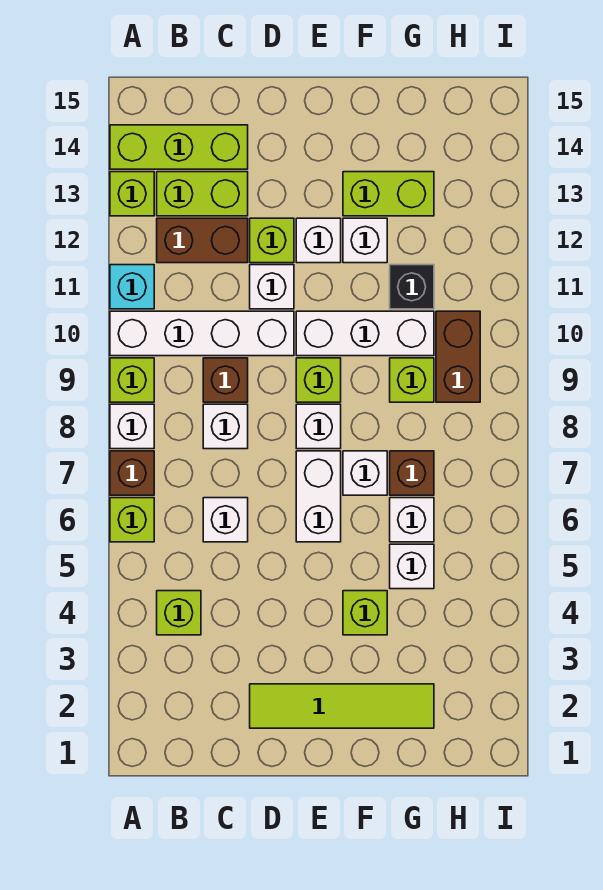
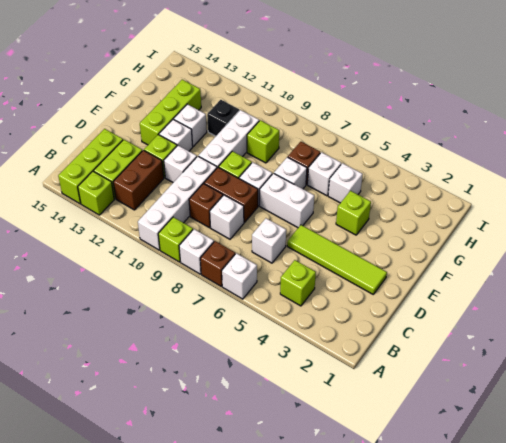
lime brick A6 level 1 -> white brick A6 level 1
cyan brick A11 level 1 -> none
lime tile D2:G2 level 1 -> lime tile D2:D5 level 1
lime brick F13:G13 level 1 -> lime brick E13:G13 level 1
brown brick H9:H10 level 1 -> brown brick D8:D9 level 1

